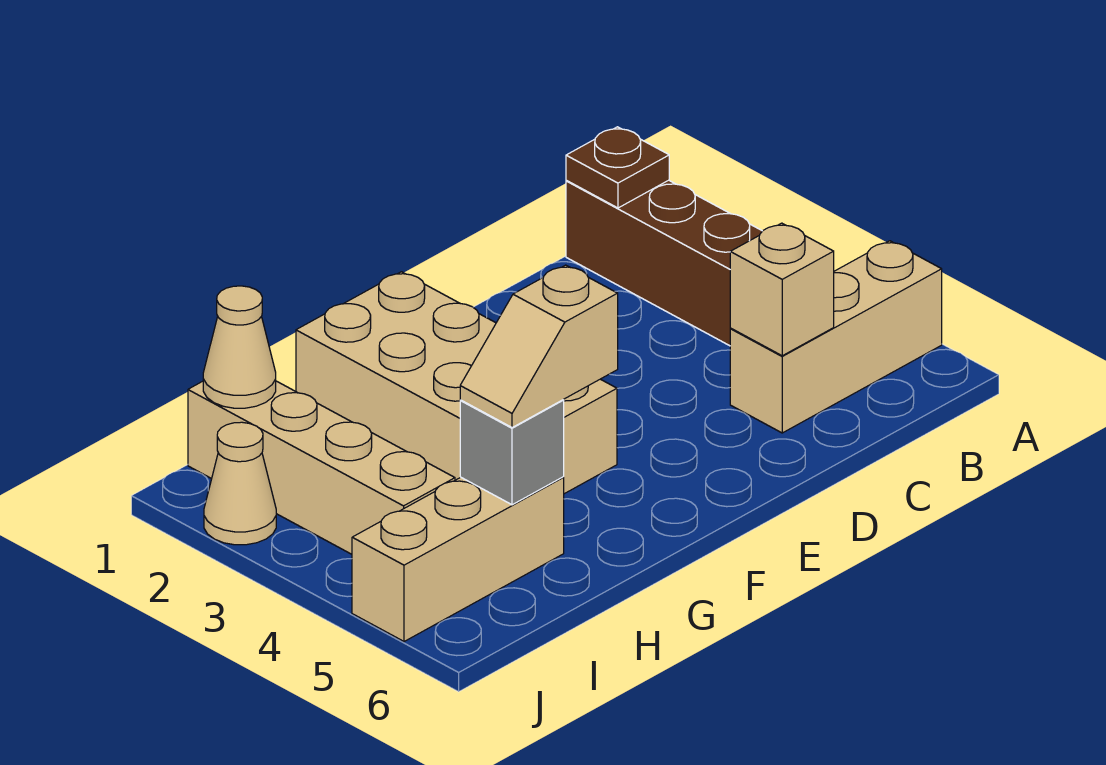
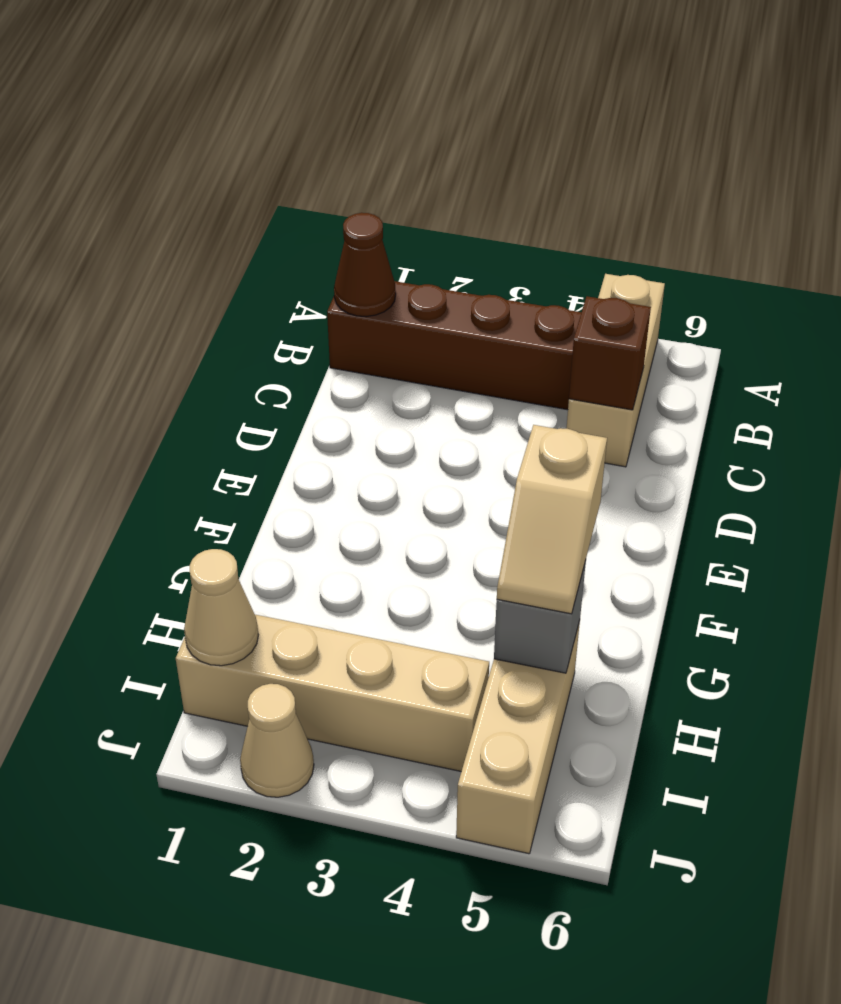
brown plate B1 level 2 -> brown cone B1 level 2
tan brick C5 level 2 -> brown brick C5 level 2
tan brick F1:G4 level 1 -> none

